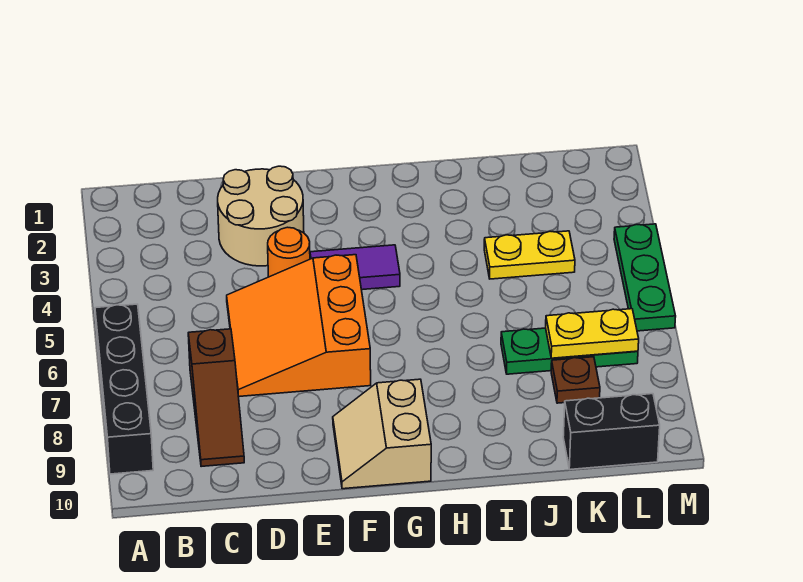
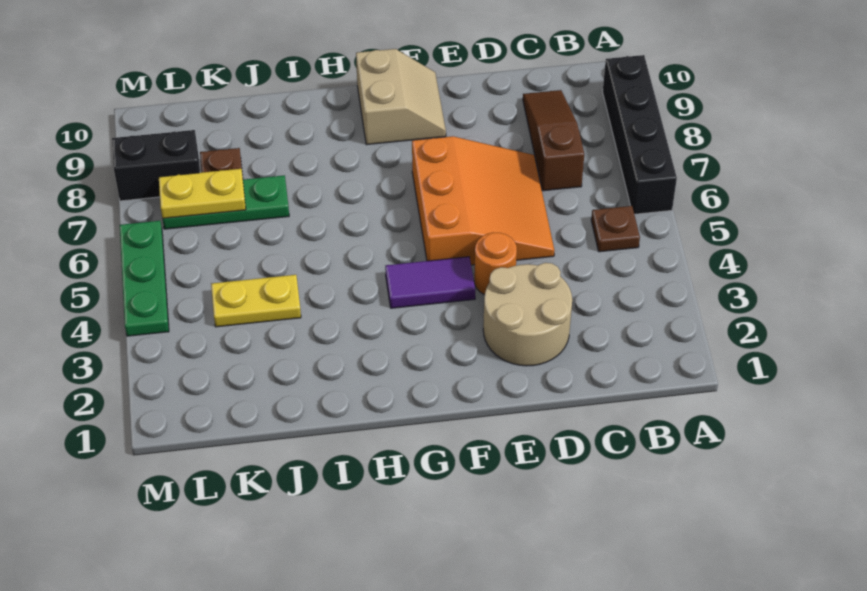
none -> brown plate B5 level 1
black brick K10:L10 level 1 -> black brick L8:M8 level 1

